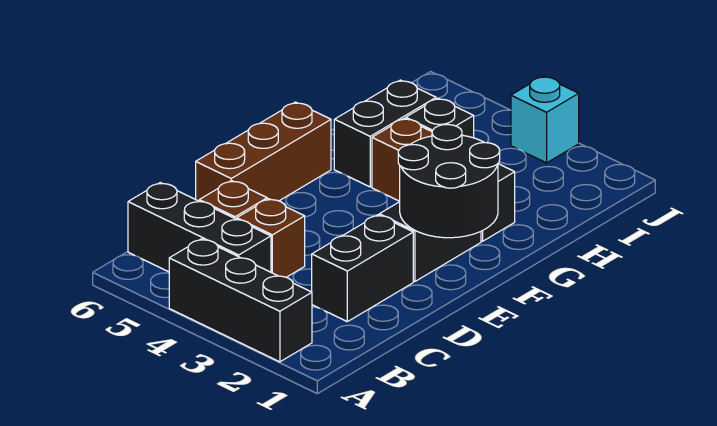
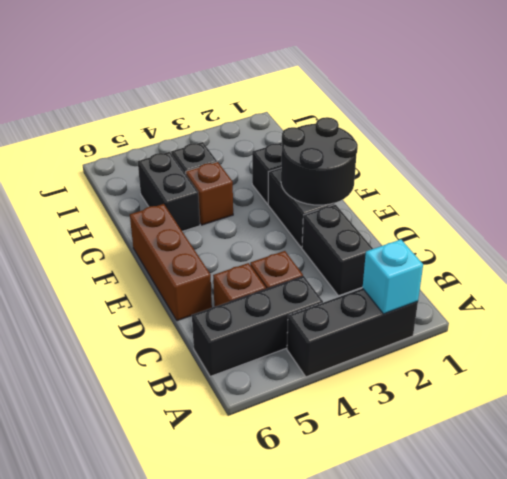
cyan brick J3 level 1 -> cyan brick A2 level 2

